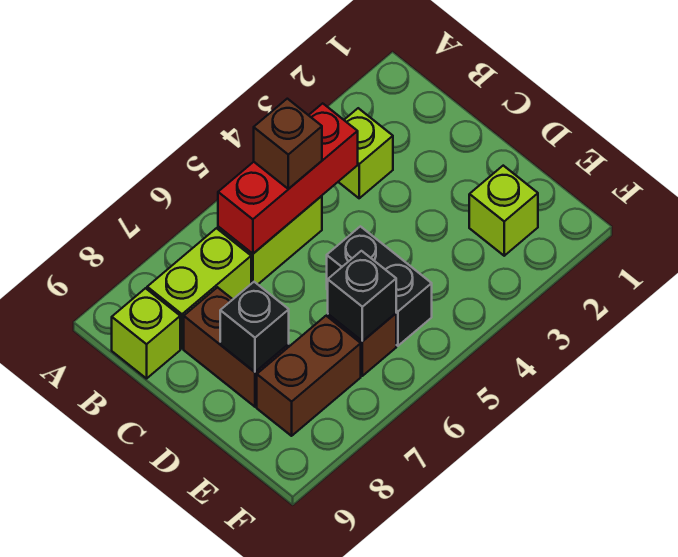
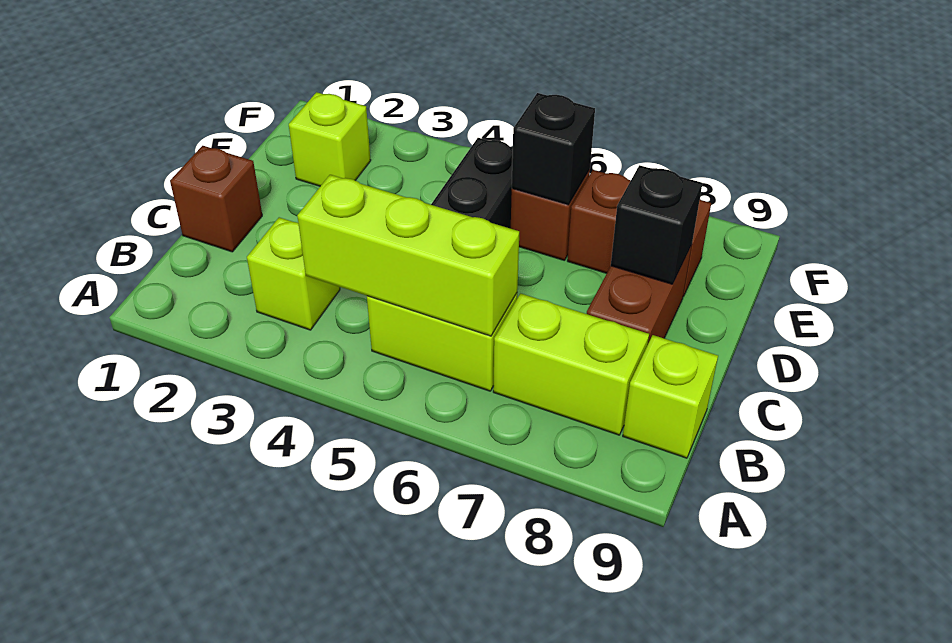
red brick B4:B6 level 2 -> lime brick B4:B6 level 2
brown brick B5 level 3 -> brown brick C1 level 1

